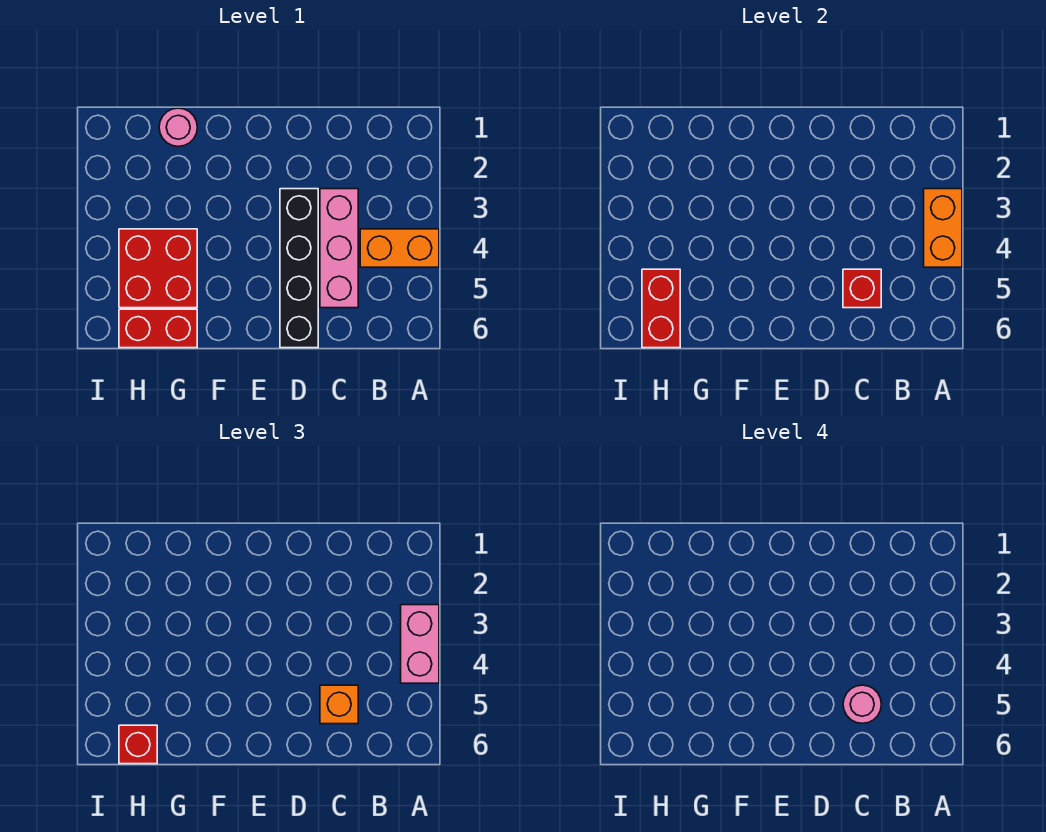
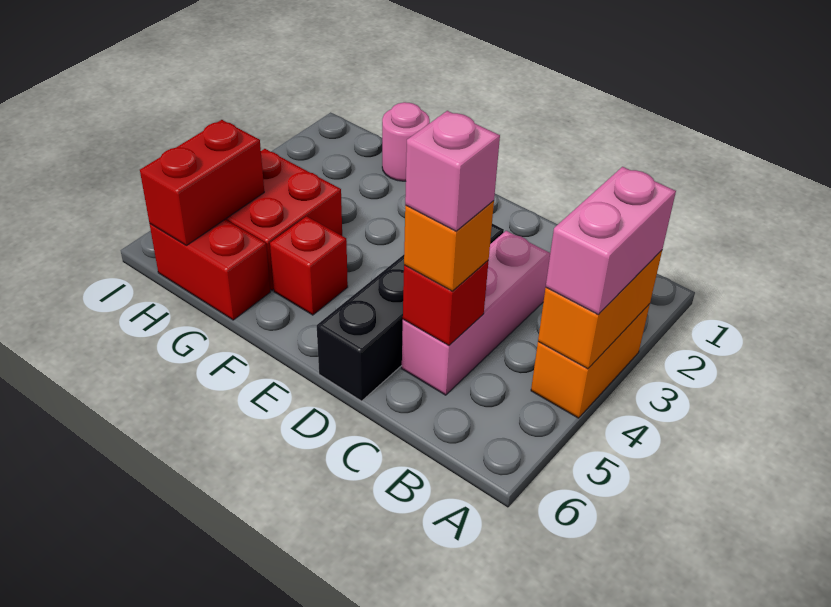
orange brick A4:B4 level 1 -> orange brick A3:A4 level 1
pink round brick C5 level 4 -> pink brick C5 level 4
red brick H6 level 3 -> red brick F5 level 1

